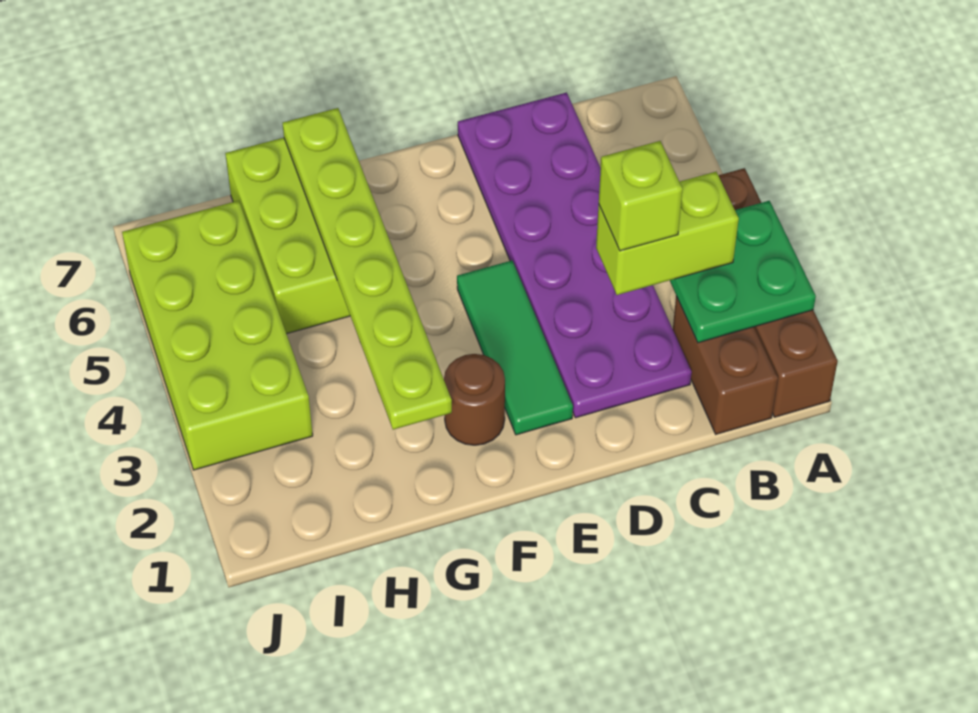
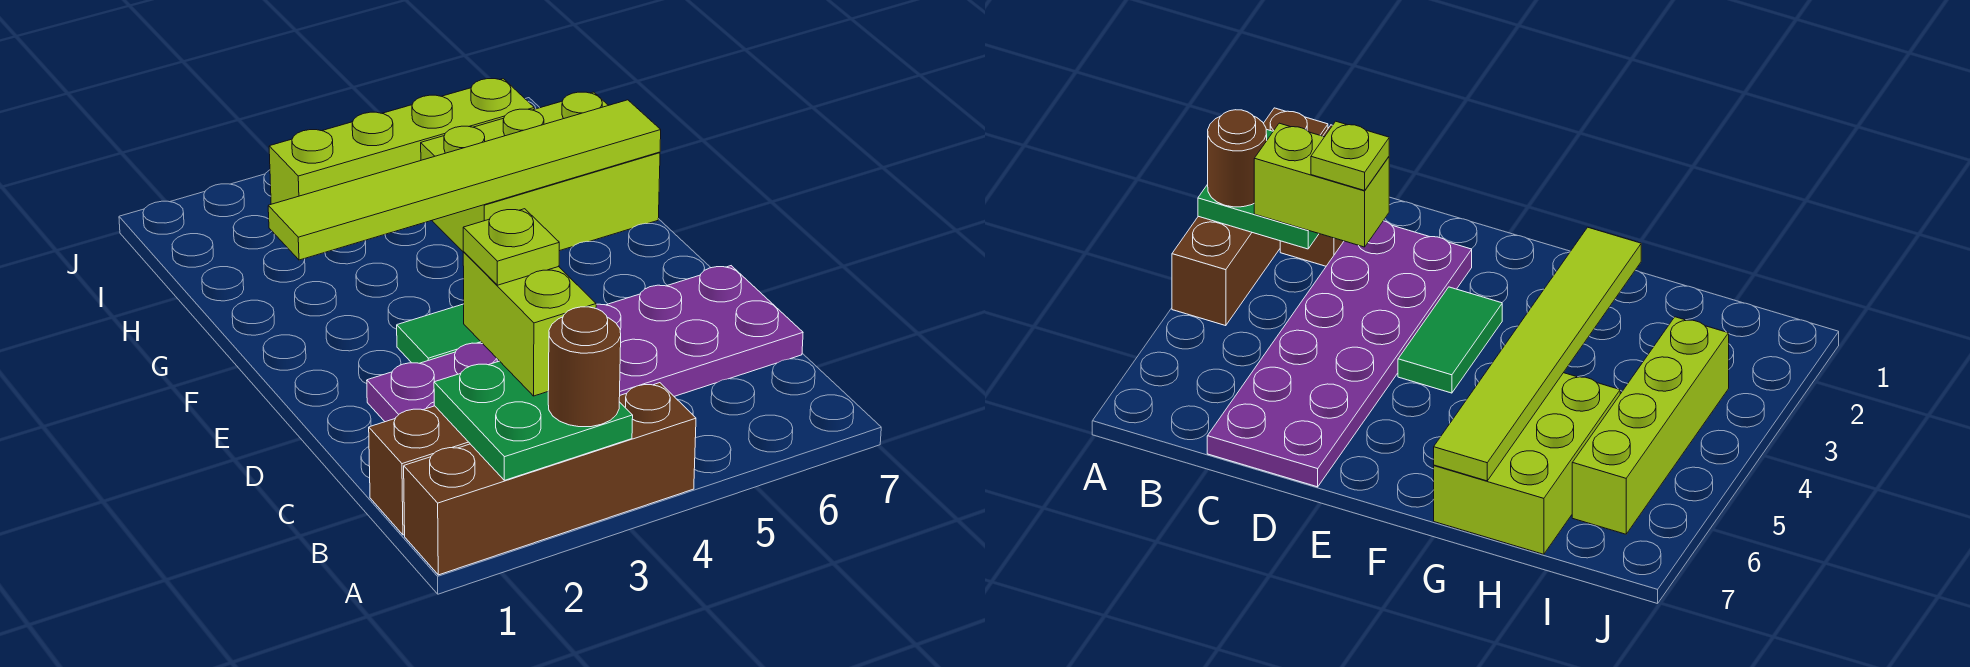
lime brick C3 level 4 -> lime plate C3 level 4
green tile E2:E4 level 1 -> green tile E3:E4 level 1
brown round brick F2 level 1 -> brown round brick A3 level 3
lime plate G2:G7 level 2 -> lime tile G2:G7 level 2
lime brick I3:J6 level 1 -> lime brick I3:I6 level 1

